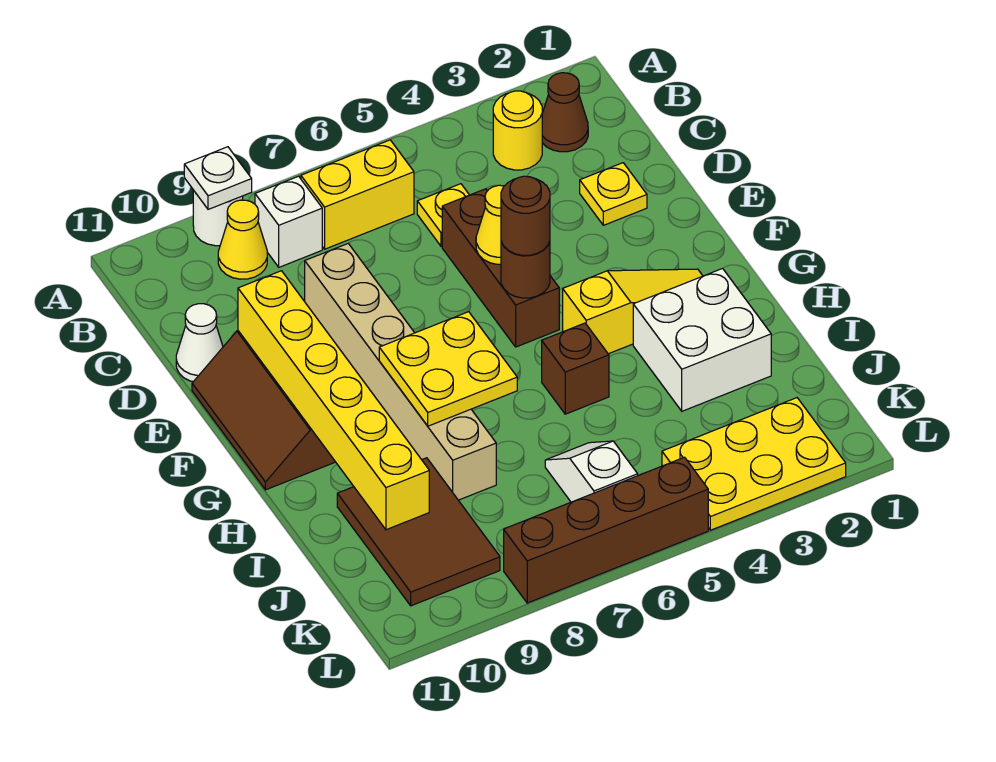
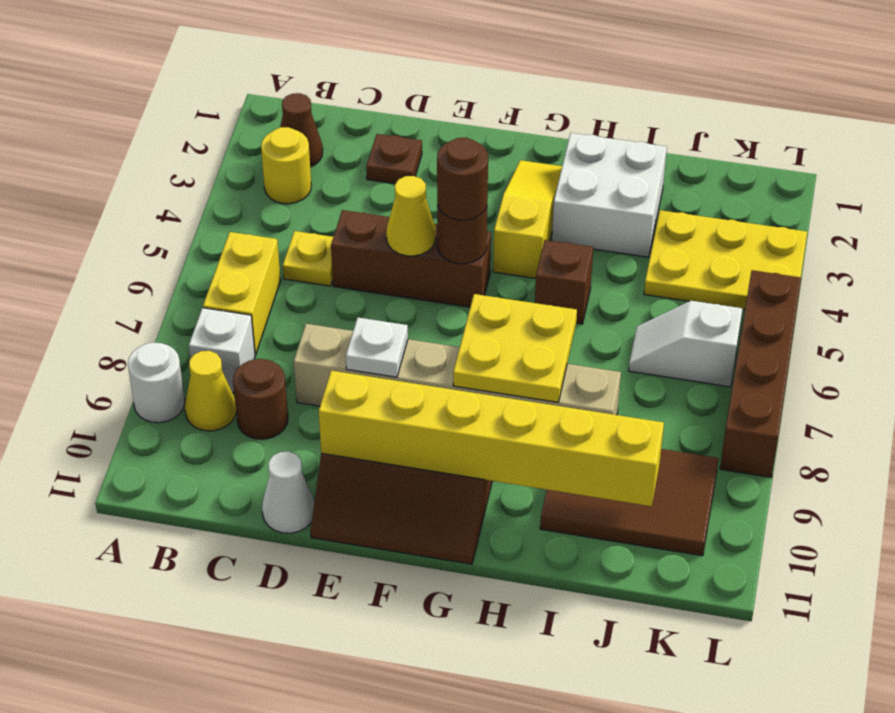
white plate A9 level 2 -> white plate E8 level 2
none -> brown round brick C9 level 1
yellow plate D2 level 1 -> brown plate D2 level 1
yellow plate K2:L4 level 1 -> yellow plate J3:L4 level 1

